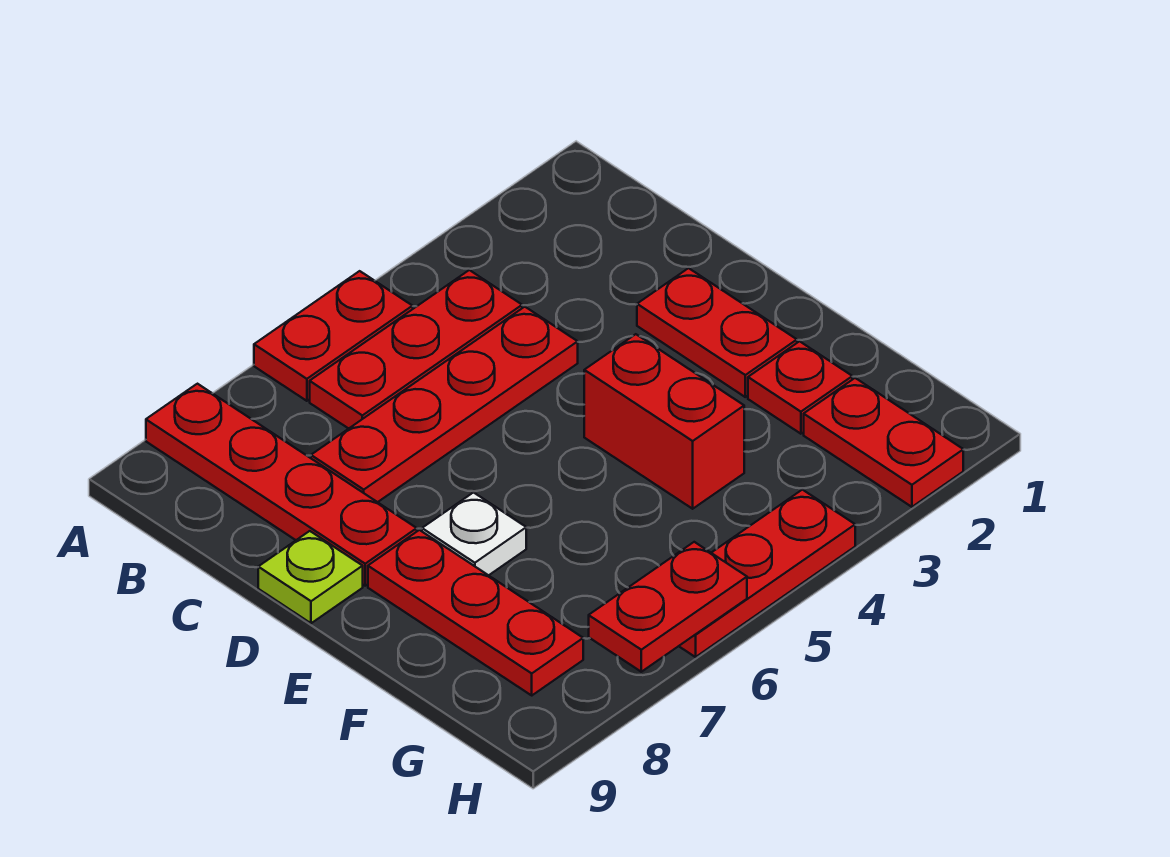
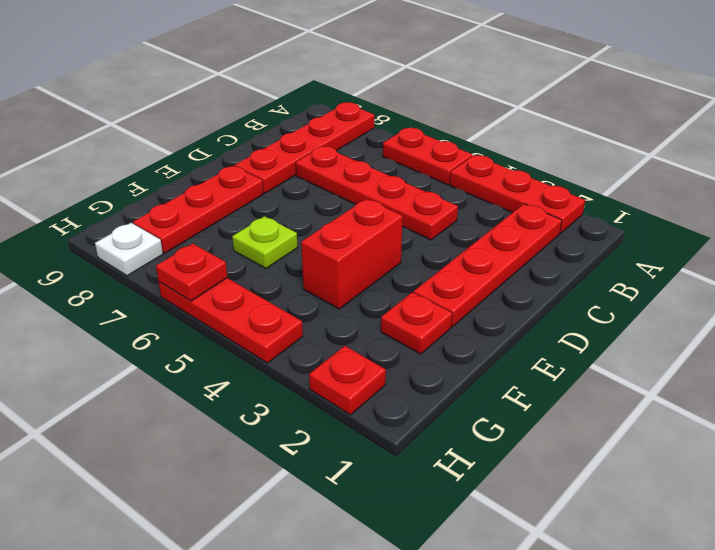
red plate B4:B6 level 1 -> red plate A2:A4 level 1
red plate D2:E2 level 1 -> red plate B2:E2 level 1
lime plate D9 level 1 -> lime plate F6 level 1
white plate E7 level 1 -> white plate H8 level 1
red plate G2:H2 level 1 -> red plate H2 level 1
red plate H6:H7 level 2 -> red plate H6 level 2

